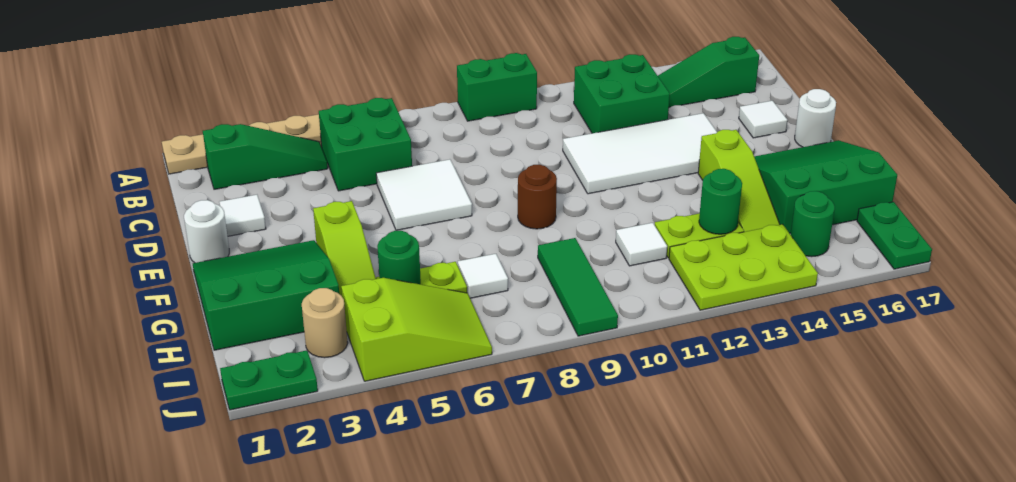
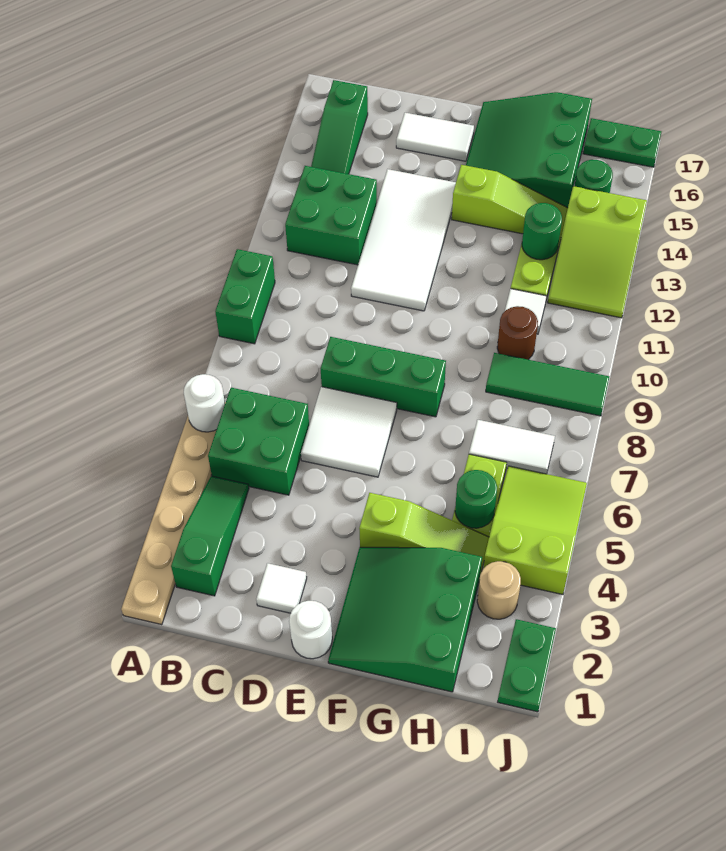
none -> green brick D8:F8 level 1
white tile D16 level 1 -> white tile D16:E16 level 1
white round brick E17 level 1 -> white round brick A6 level 2
brown round brick F9 level 1 -> brown round brick H10 level 1
white tile H7 level 1 -> white tile H7:I7 level 1
lime plate I12:J14 level 1 -> lime slope I12:J14 level 1 top 14

